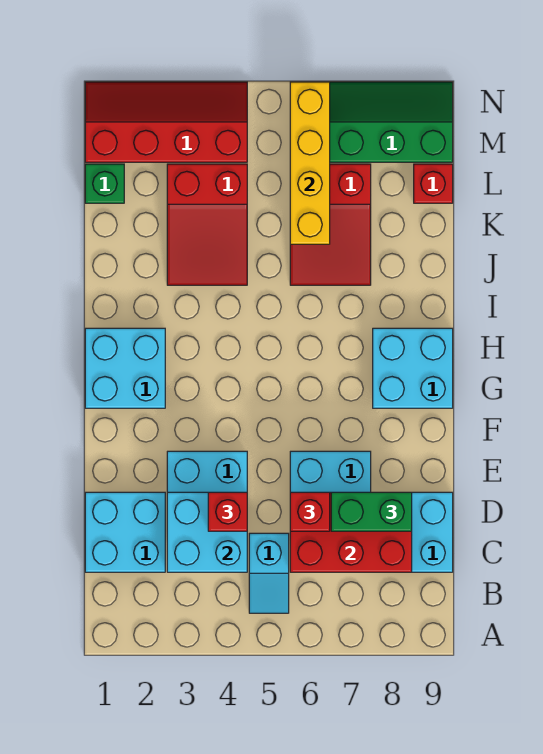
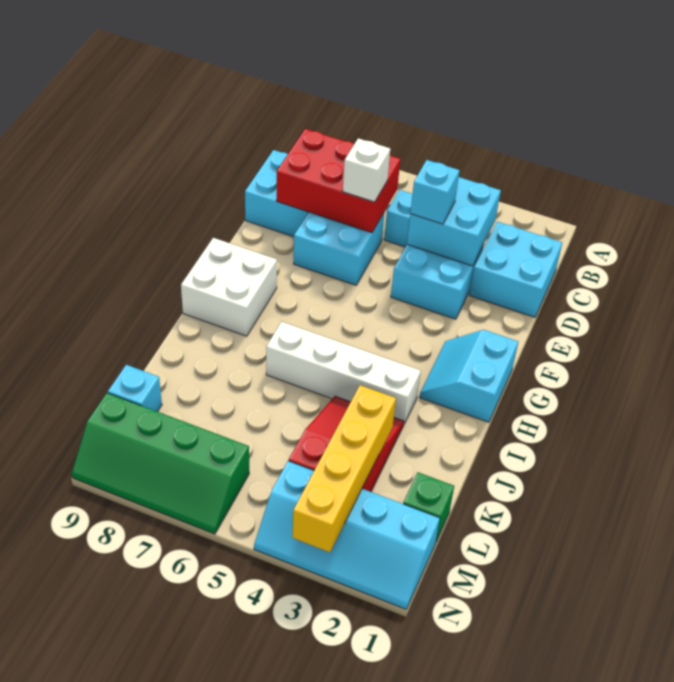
red brick D4 level 3 -> cyan brick D4 level 3
red brick D6 level 3 -> white brick D6 level 3
green brick D7:D8 level 3 -> none
cyan brick G1:H2 level 1 -> cyan slope G1:H2 level 1 top 1
cyan brick G8:H9 level 1 -> white brick G8:H9 level 1
none -> white brick I3:I6 level 1
red slope J6:L7 level 1 top L -> none
yellow brick K6:N6 level 2 -> yellow brick K3:N3 level 2
red brick L9 level 1 -> cyan brick L9 level 1
red slope M1:N4 level 1 top M -> cyan slope M1:N4 level 1 top M

